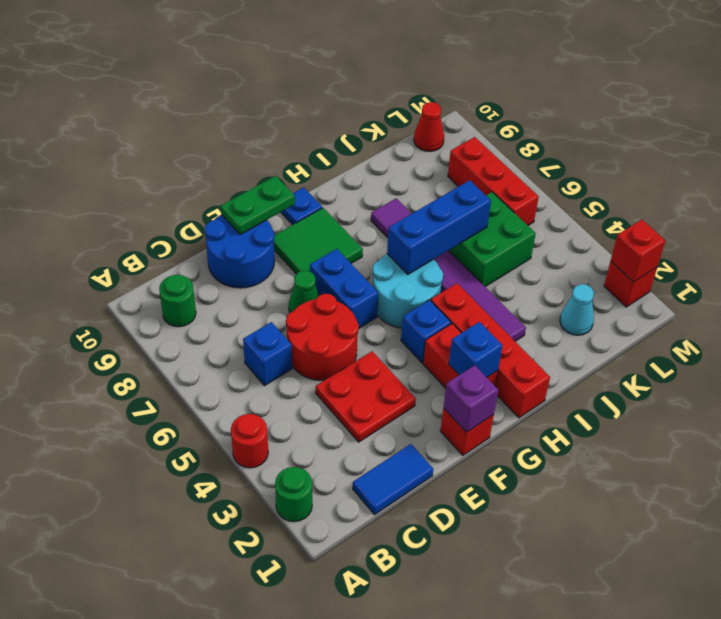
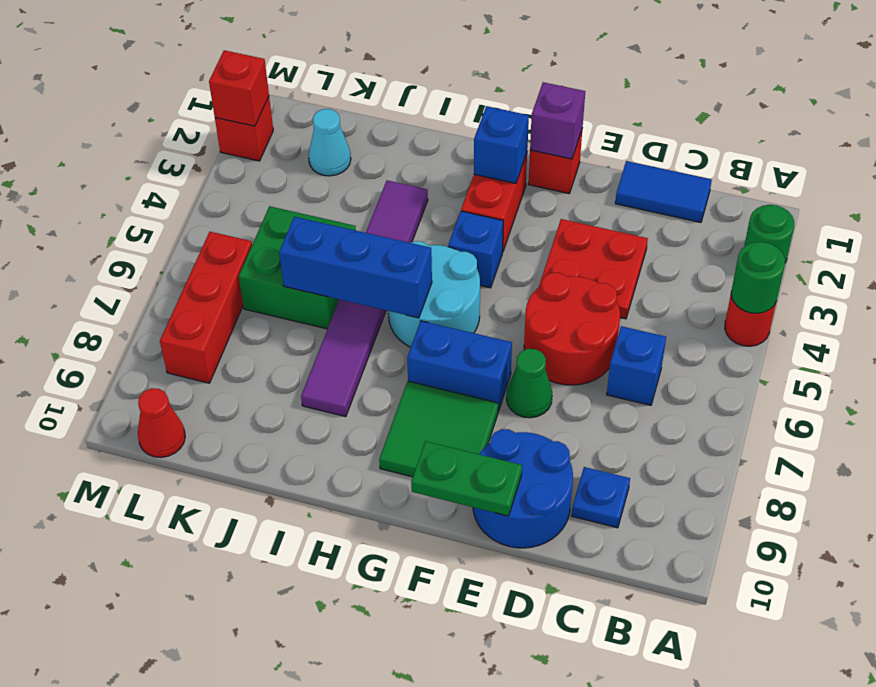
green round brick B9 level 1 -> green round brick A4 level 2
blue brick F6:F7 level 1 -> blue brick F7:G7 level 1
blue plate G10 level 1 -> blue plate C9 level 1
red brick H1:H4 level 1 -> none

